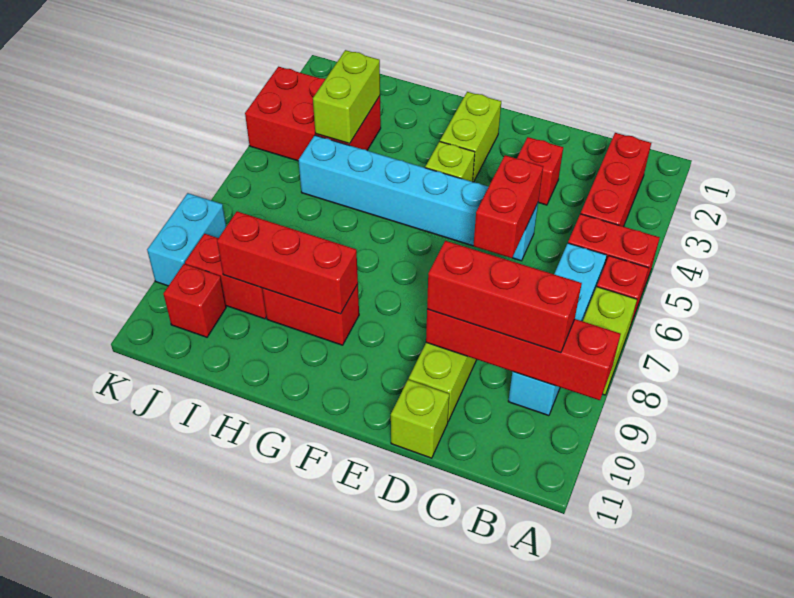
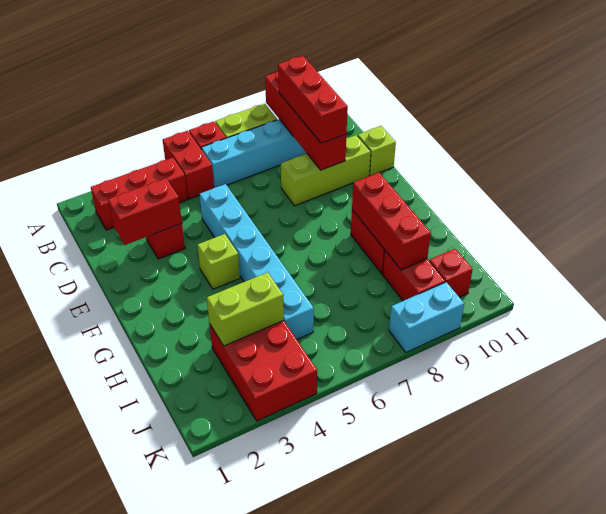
red brick D5:D6 level 2 -> red brick D2:D3 level 2
lime brick F2:F3 level 1 -> none

